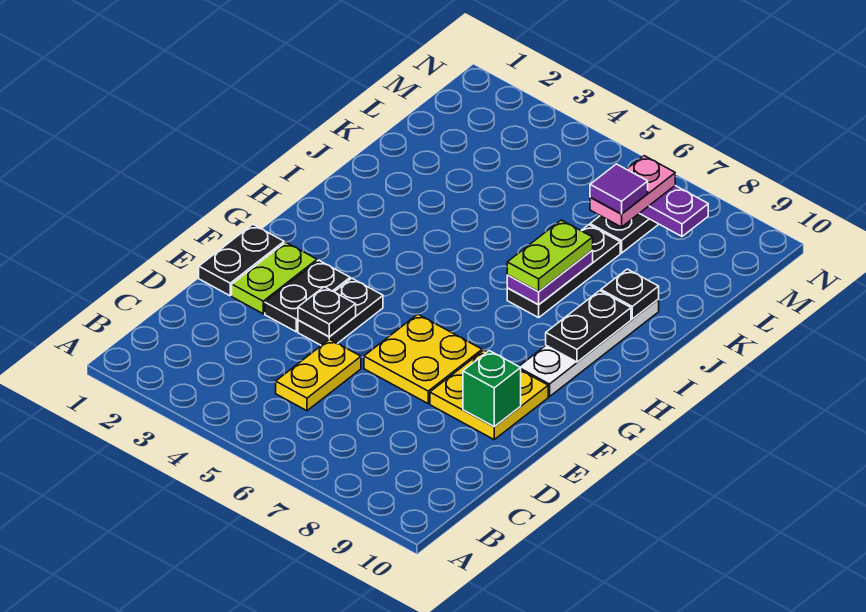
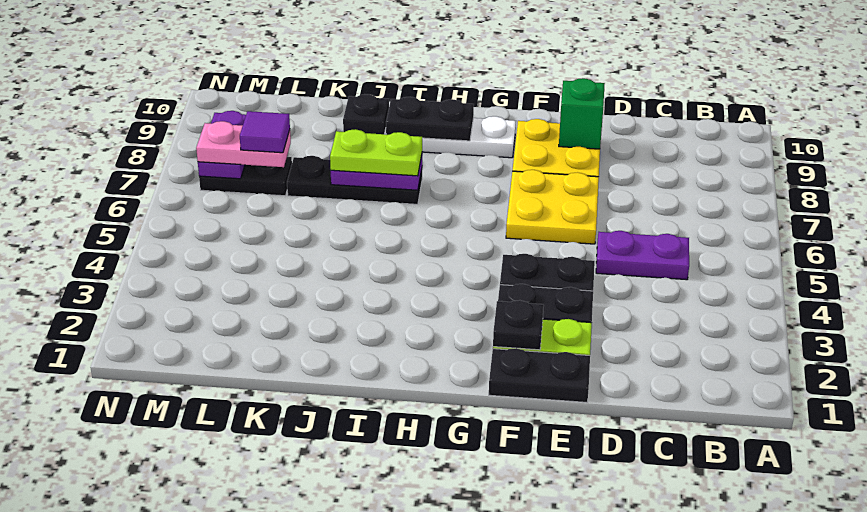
yellow plate C5:D5 level 1 -> purple plate C5:D5 level 1
black plate E4 level 2 -> black plate F2 level 2

